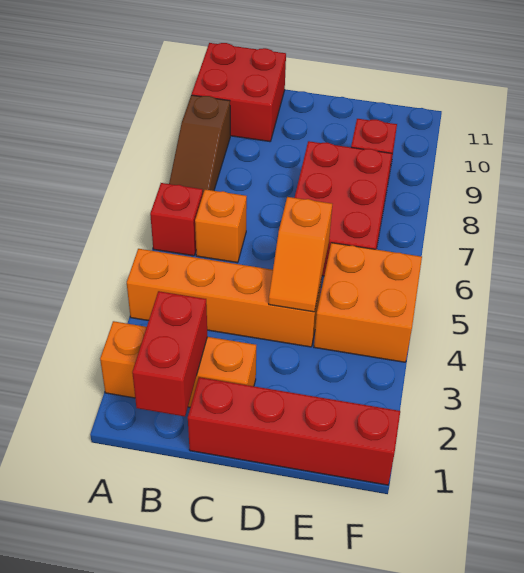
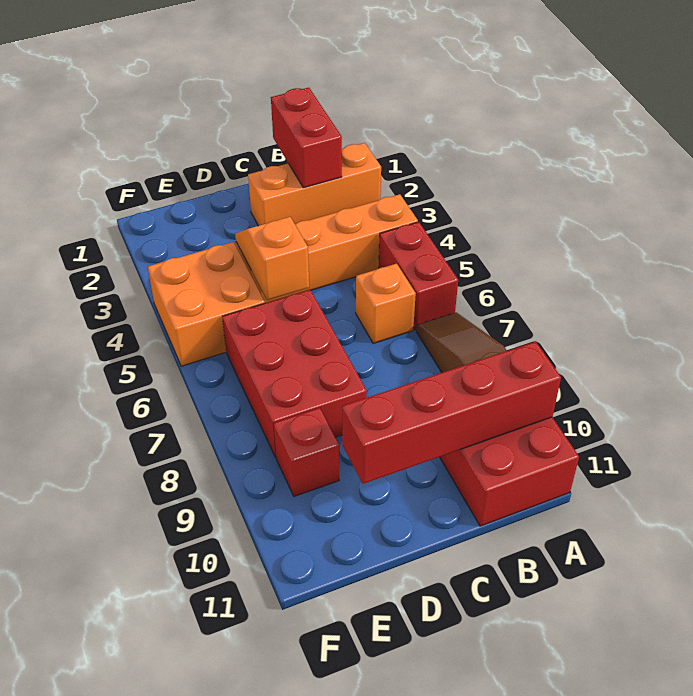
red brick A6 level 1 -> red brick A5:A6 level 1
red brick C1:F1 level 1 -> red brick A10:D10 level 2

